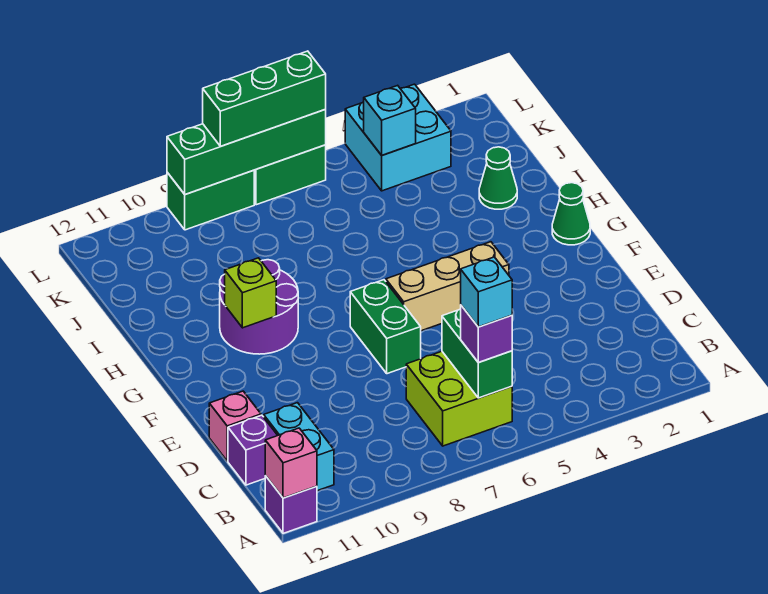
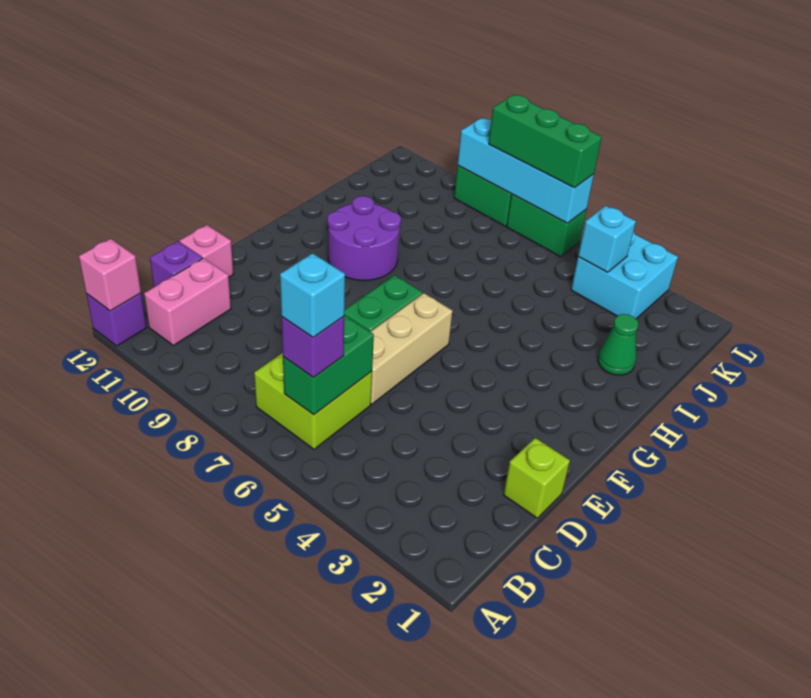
cyan brick B11:C11 level 1 -> pink brick B11:C11 level 1
tan brick F4:F6 level 1 -> tan brick D6:F6 level 1
green cone G1 level 1 -> none
lime brick G10 level 2 -> lime brick D1 level 1
green brick L6:L9 level 2 -> cyan brick L6:L9 level 2

